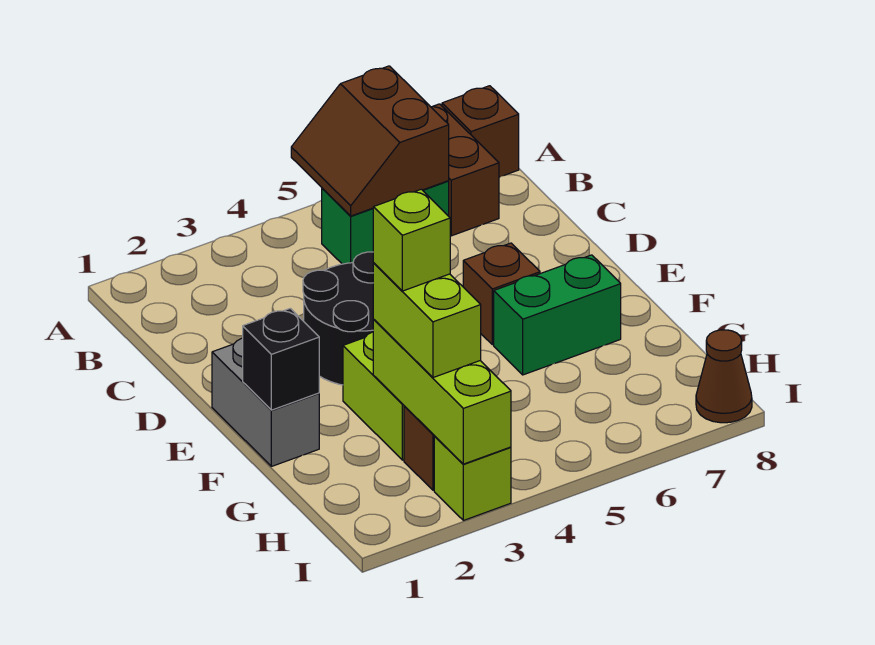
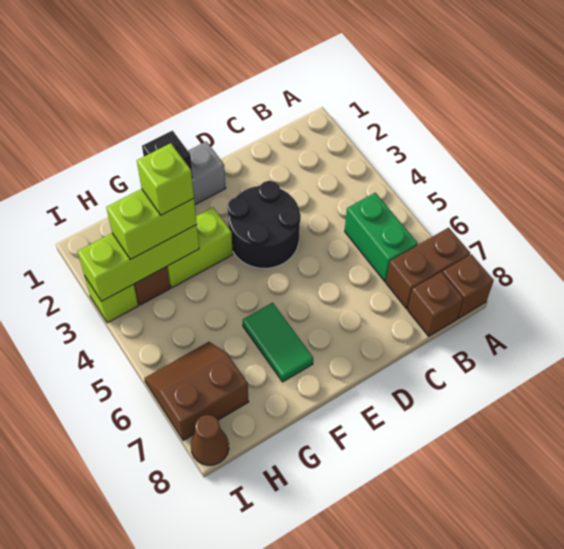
brown slope A5:B6 level 2 top 6 -> brown slope H6:I7 level 1 top 7
brown brick E6 level 1 -> brown brick B8 level 1
green brick F6:F7 level 1 -> green tile F6:F7 level 1

